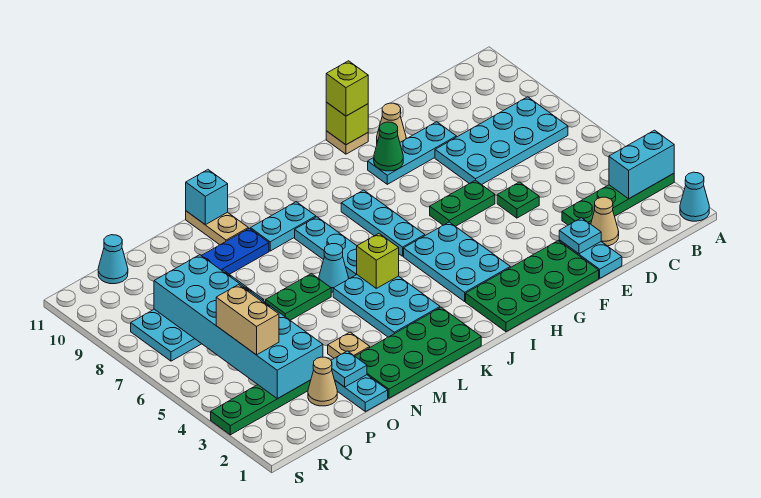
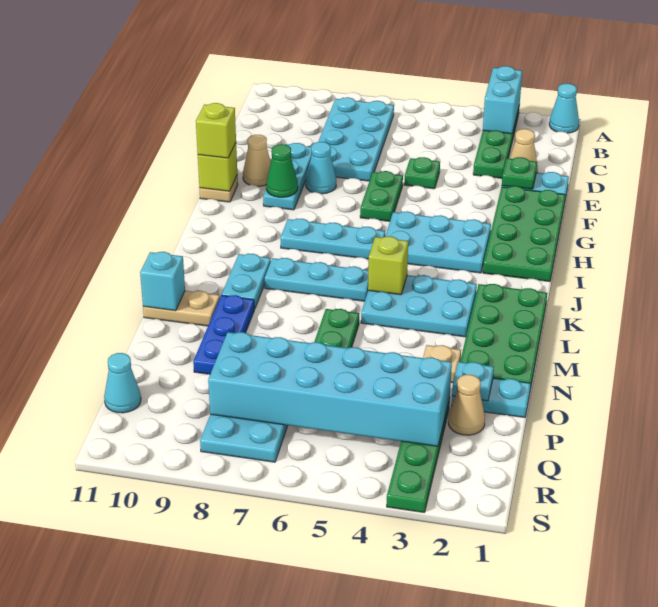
cyan plate E2 level 2 -> green plate E2 level 2
cyan cone L6 level 1 -> cyan cone F8 level 1
tan brick Q4:Q5 level 3 -> none

